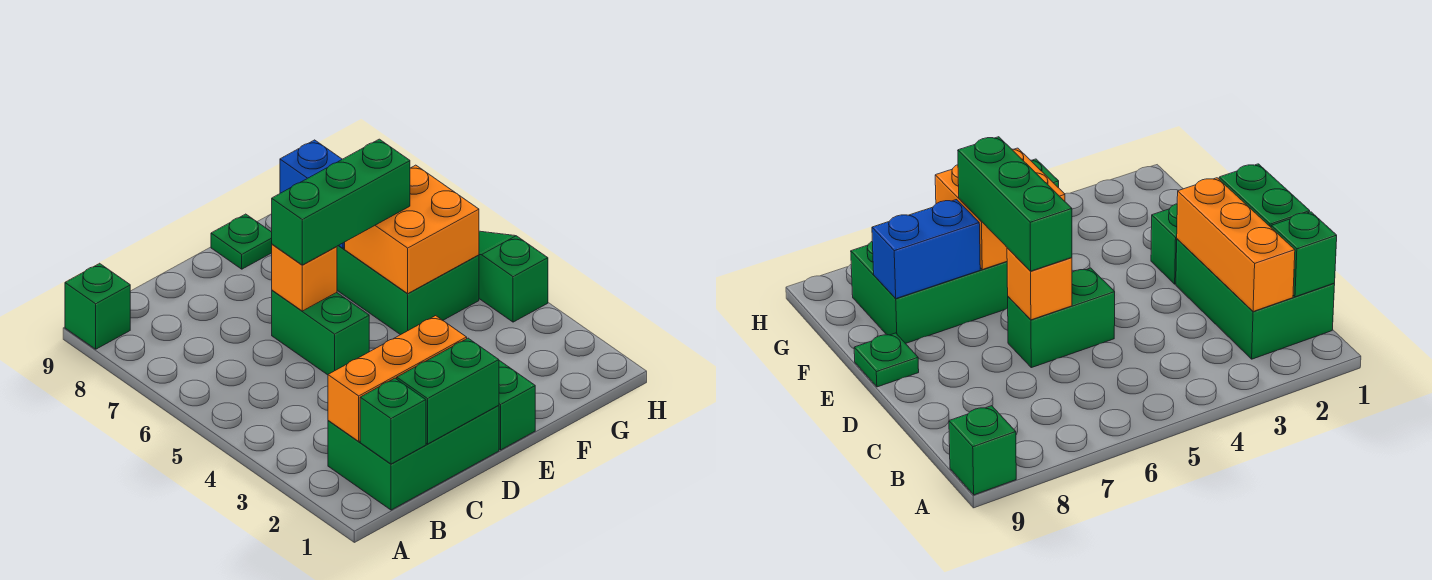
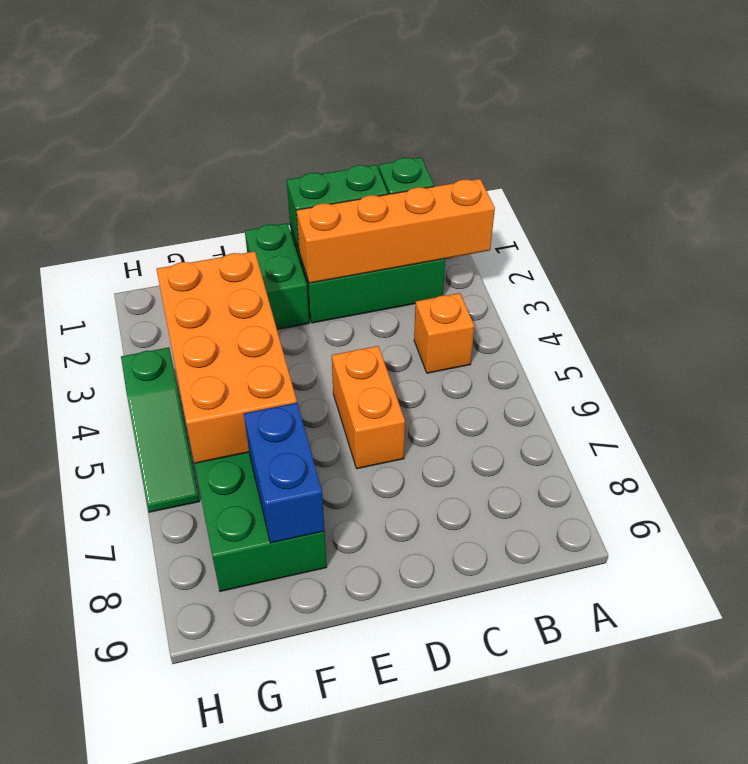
green brick A9 level 1 -> none
orange brick B2:D2 level 2 -> orange brick A2:D2 level 2
green brick D5:D6 level 1 -> orange brick D5:D6 level 1
orange brick D6 level 2 -> orange brick B4 level 1
green brick D6:F6 level 3 -> none
green plate E9 level 1 -> none
orange brick F5:G6 level 2 -> orange brick F3:G6 level 2

